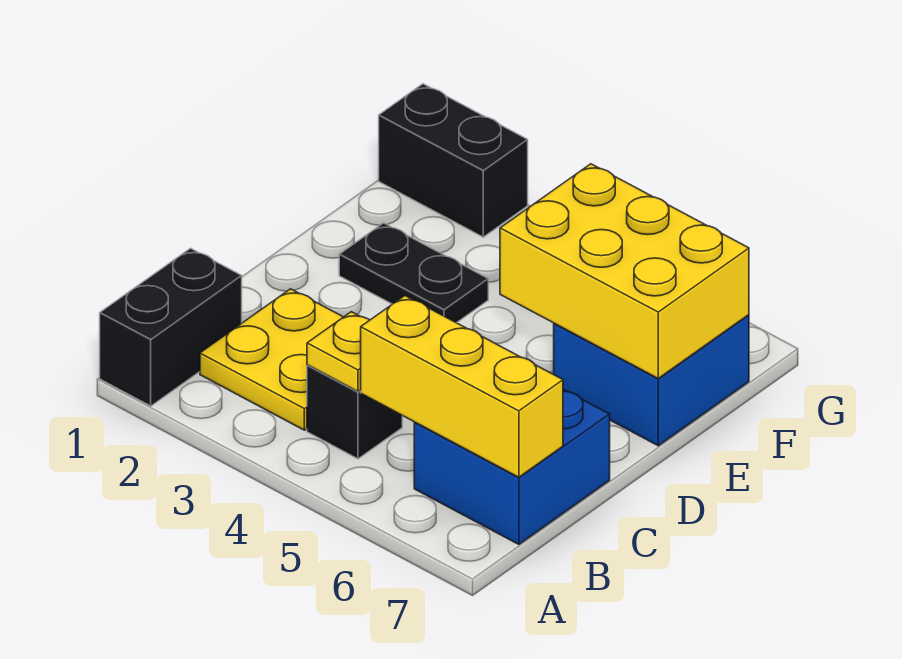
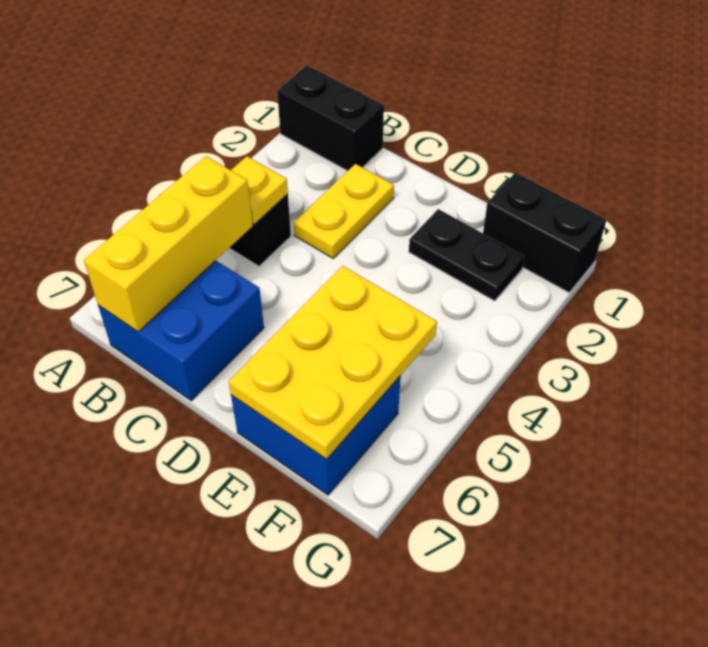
yellow plate B2:C3 level 1 -> yellow plate C2:C3 level 1
black plate E2:E3 level 1 -> black plate E2:F2 level 1
yellow brick E5:F7 level 2 -> yellow plate E5:F7 level 2
black brick G1:G2 level 1 -> black brick F1:G1 level 1

